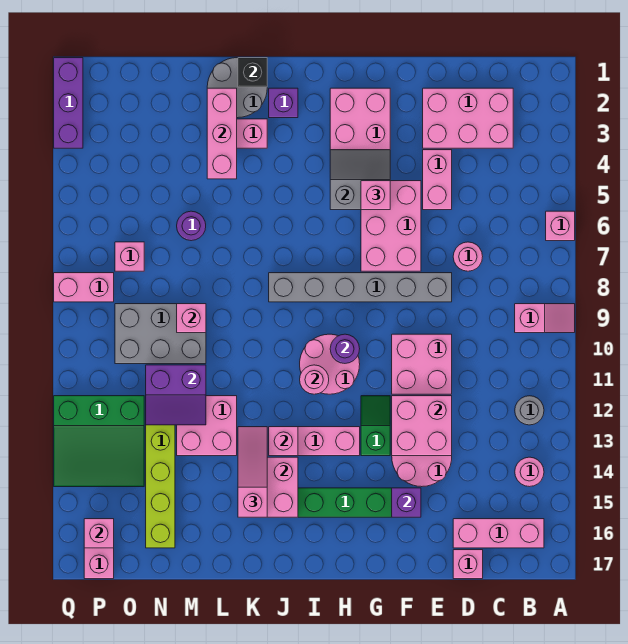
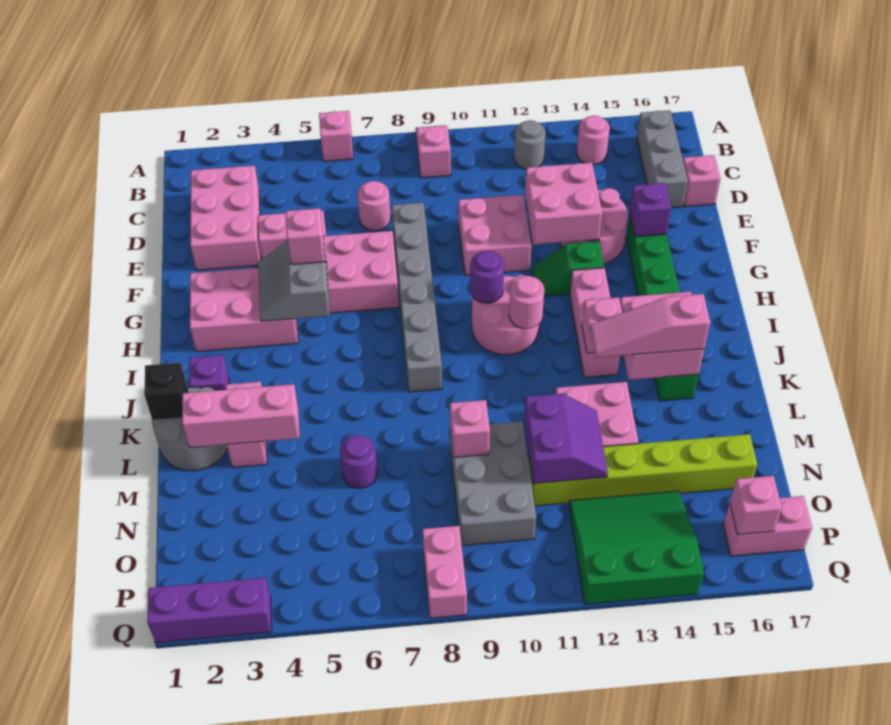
pink brick B16:D16 level 1 -> grey brick B16:D16 level 1
pink brick O7 level 1 -> none
green slope O12:Q14 level 1 top 12 -> green slope O12:Q14 level 1 top Q

